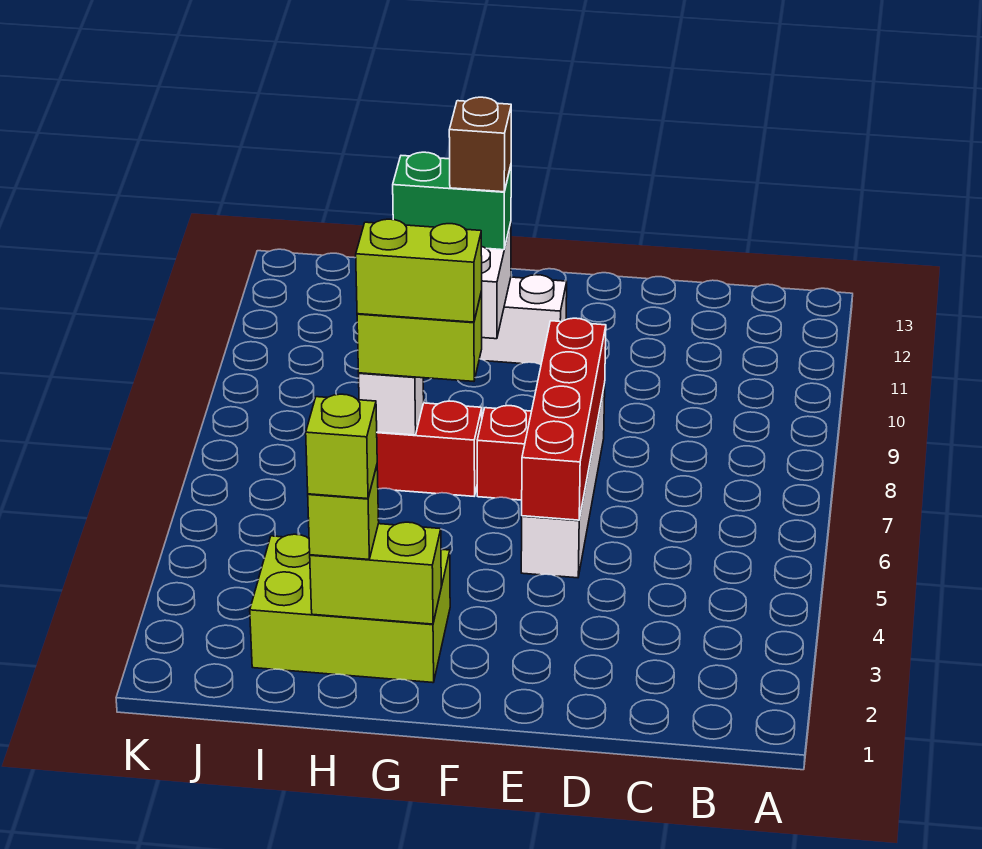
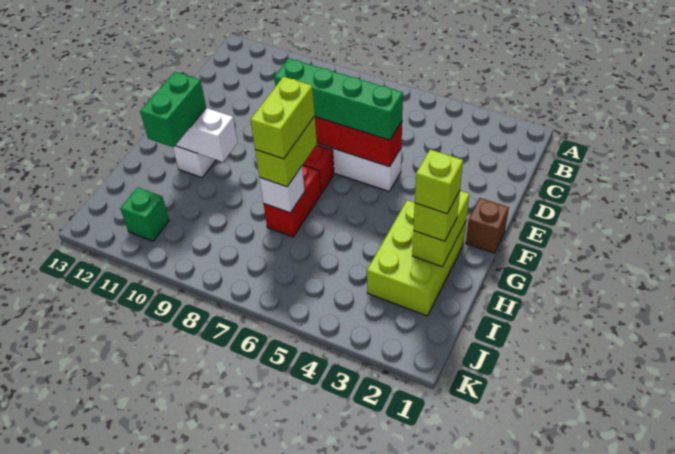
none -> green brick E5:E8 level 3
brown brick G11 level 4 -> brown brick F1 level 1
none -> green brick J11 level 1

